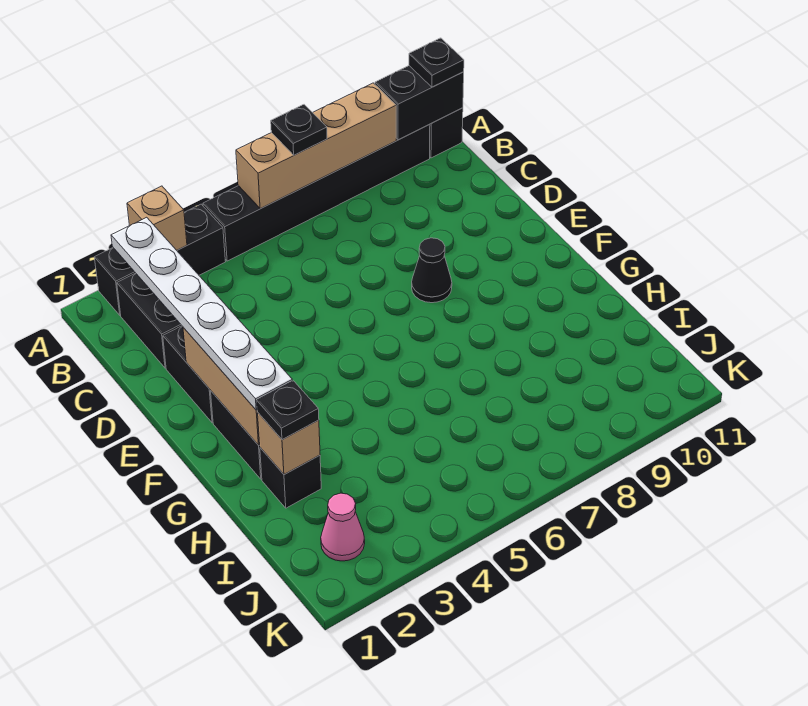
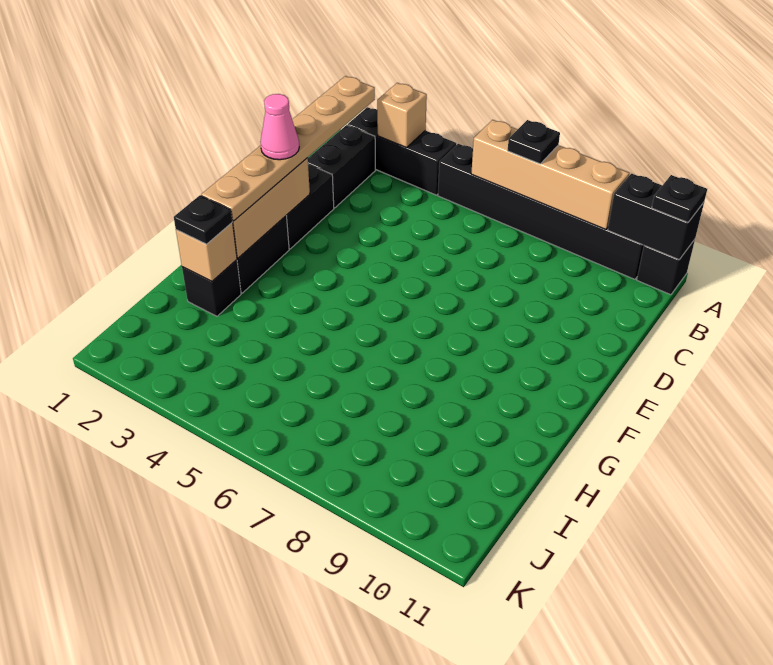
white plate B2:G2 level 3 -> tan plate B2:G2 level 3
black cone E8 level 1 -> none
pink cone J2 level 1 -> pink cone E2 level 4

